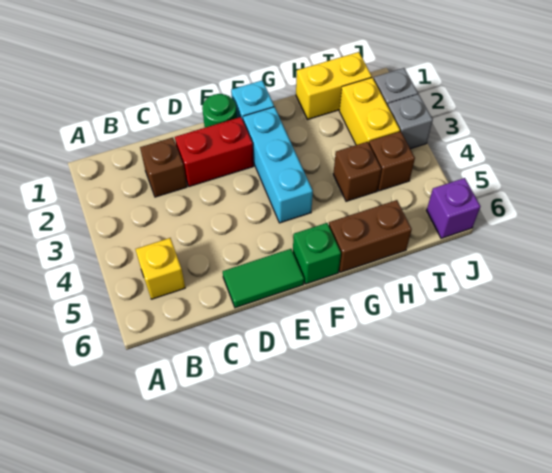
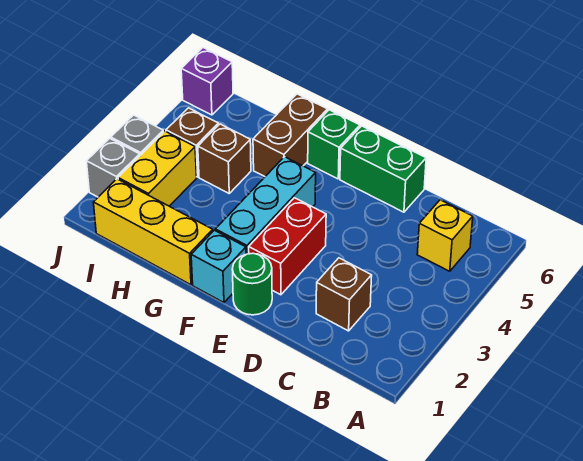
red brick D2:E2 level 1 -> red brick E2:E3 level 1
green tile D6:E6 level 1 -> green brick D6:E6 level 1
brown brick G6:H6 level 1 -> brown brick G5:G6 level 1
yellow brick H1:I1 level 1 -> yellow brick G1:I1 level 1

